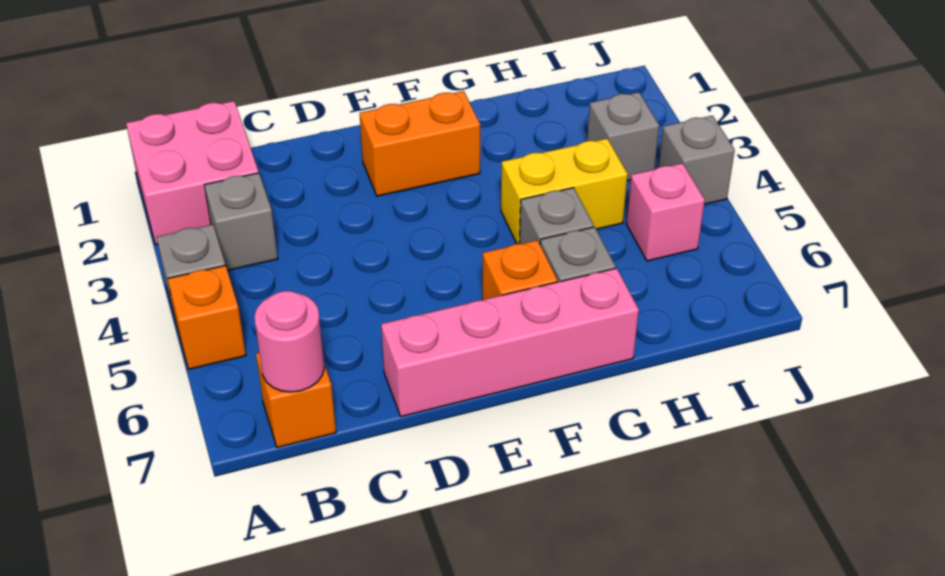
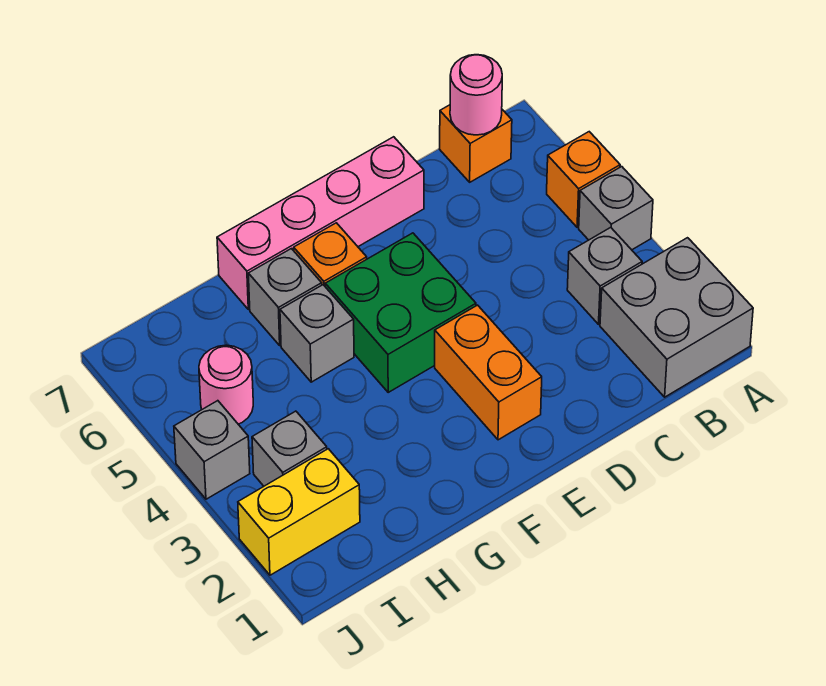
pink brick A1:B2 level 1 -> grey brick A1:B2 level 1
orange brick E2:F2 level 1 -> orange brick E2:E3 level 1
none -> green brick E4:F5 level 1
yellow brick G4:H4 level 1 -> yellow brick I2:J2 level 1
pink brick I5 level 1 -> pink round brick I5 level 1

